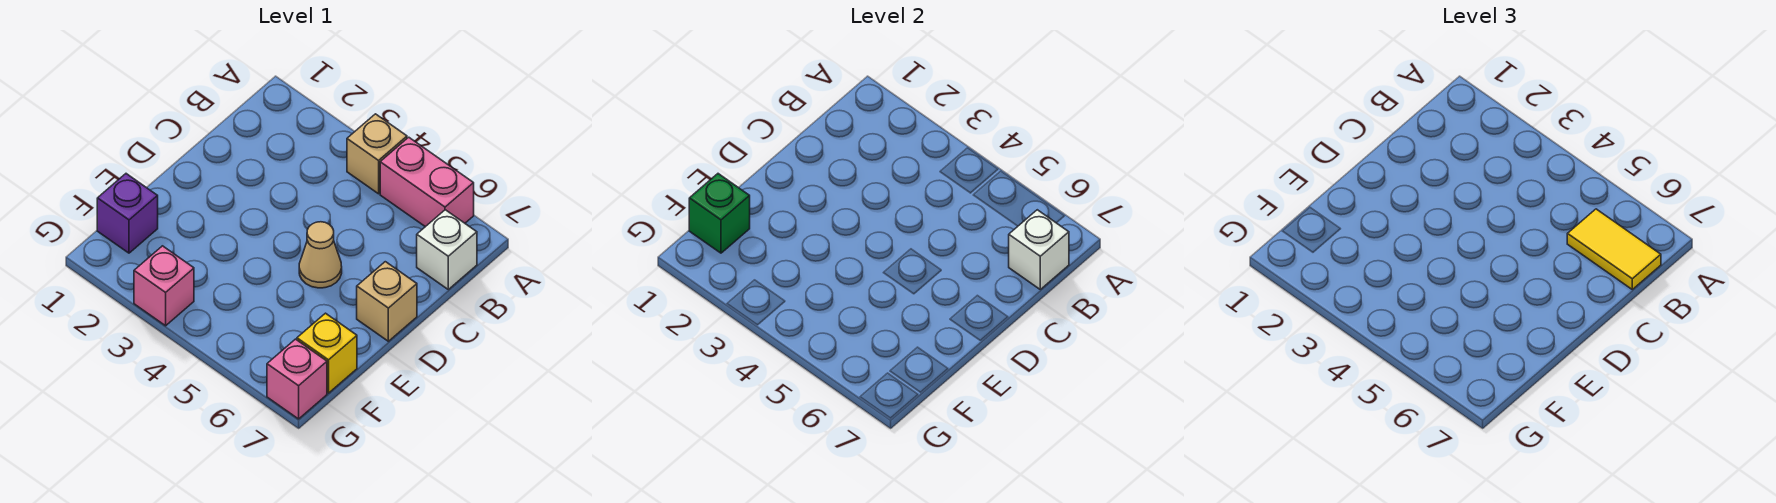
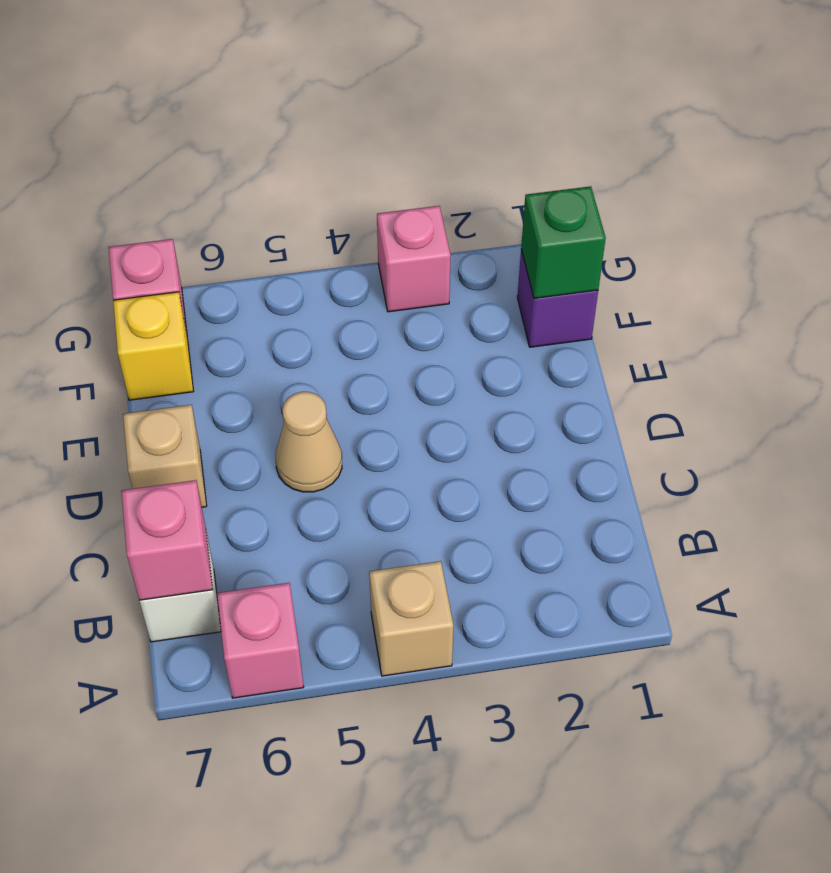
pink brick A5:A6 level 1 -> pink brick A6 level 1
yellow tile B6:B7 level 3 -> none
white brick B7 level 2 -> pink brick B7 level 2

